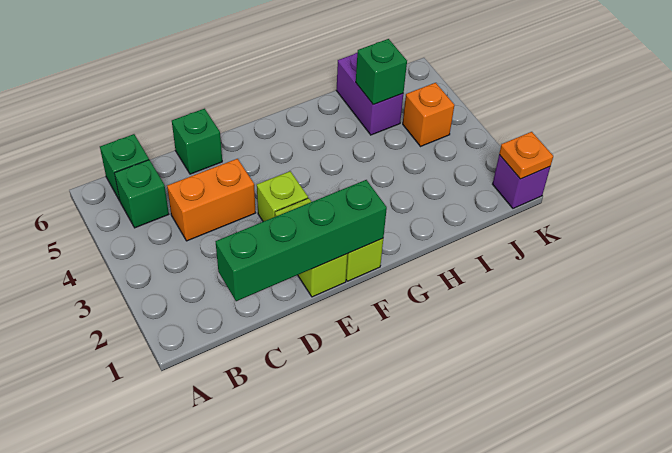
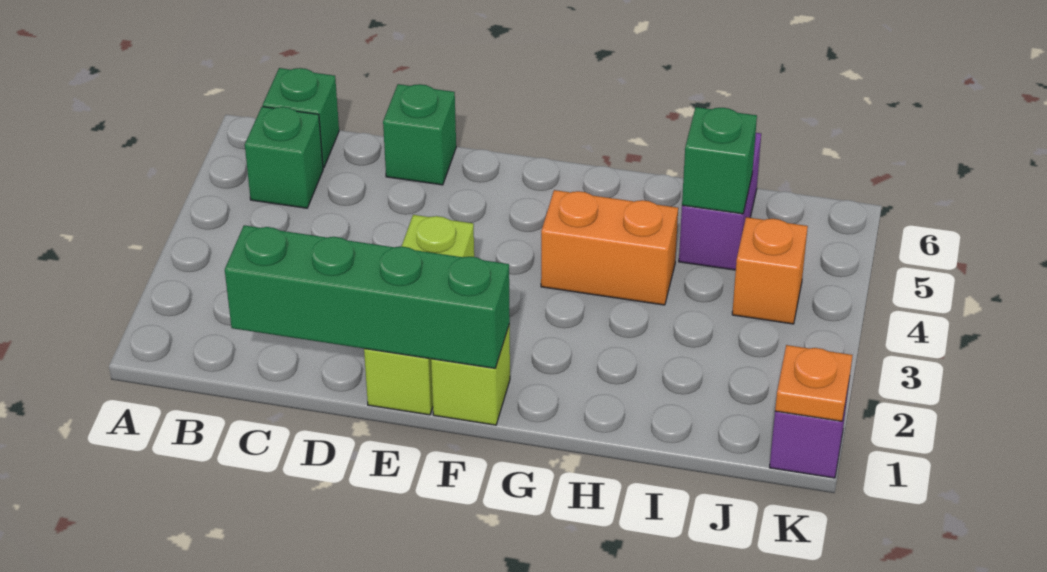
orange brick C4:D4 level 1 -> orange brick G4:H4 level 1

